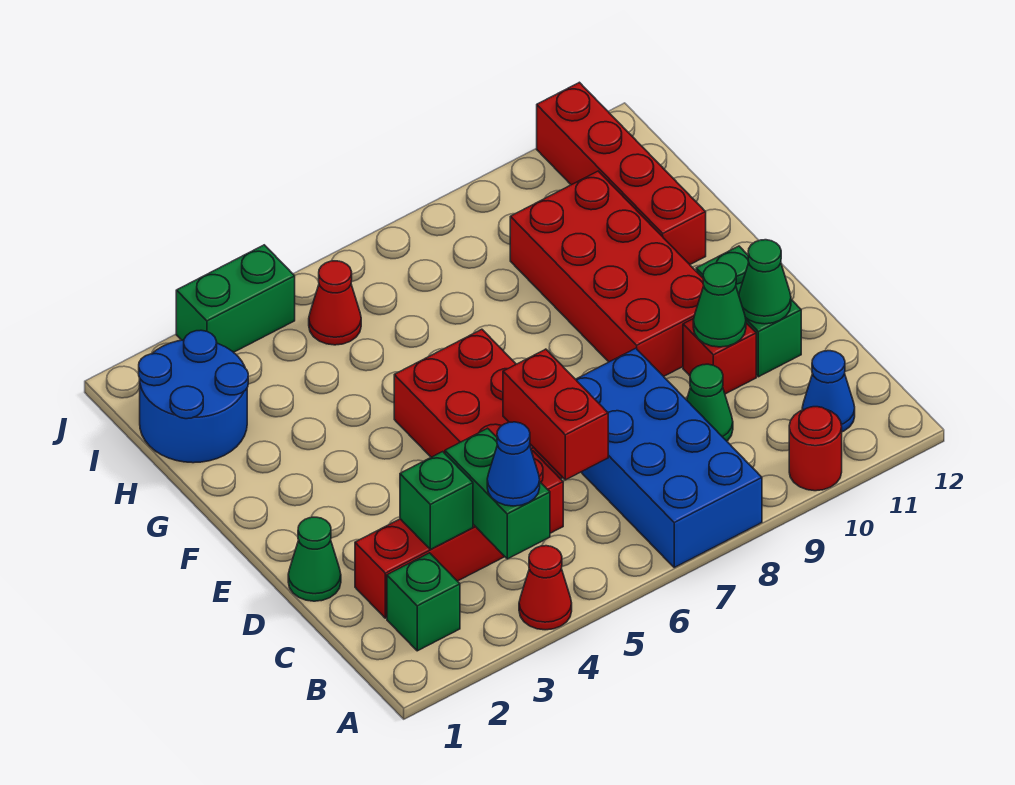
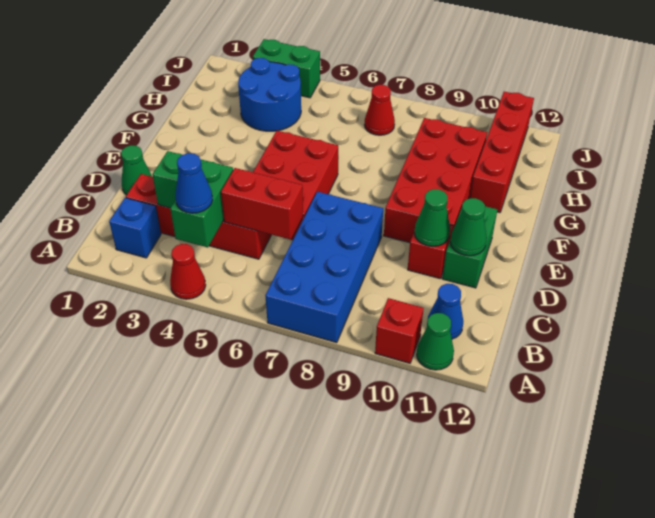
red round brick A10 level 1 -> red brick A10 level 1
green brick B2 level 1 -> blue brick B2 level 1
red brick C6:D6 level 2 -> red brick C5:C6 level 2
green cone C9 level 1 -> green cone A11 level 1
blue round brick H1:I2 level 1 -> blue round brick H3:I4 level 1
red cone I5 level 1 -> red cone I7 level 1

